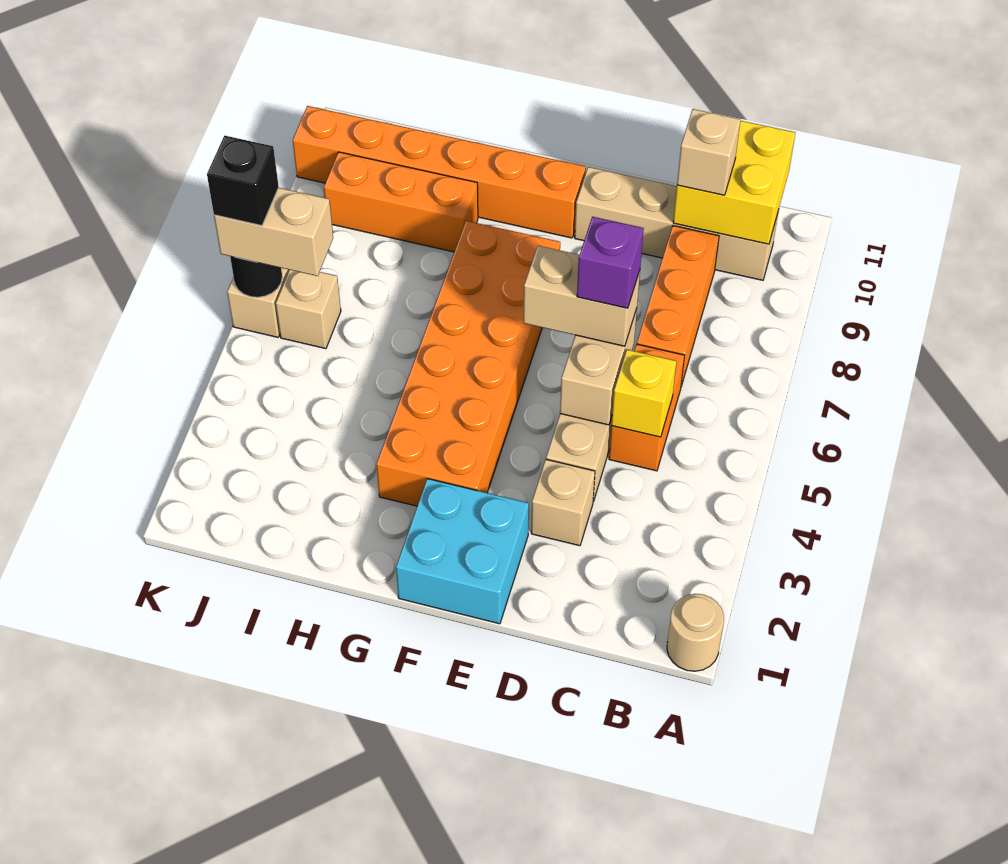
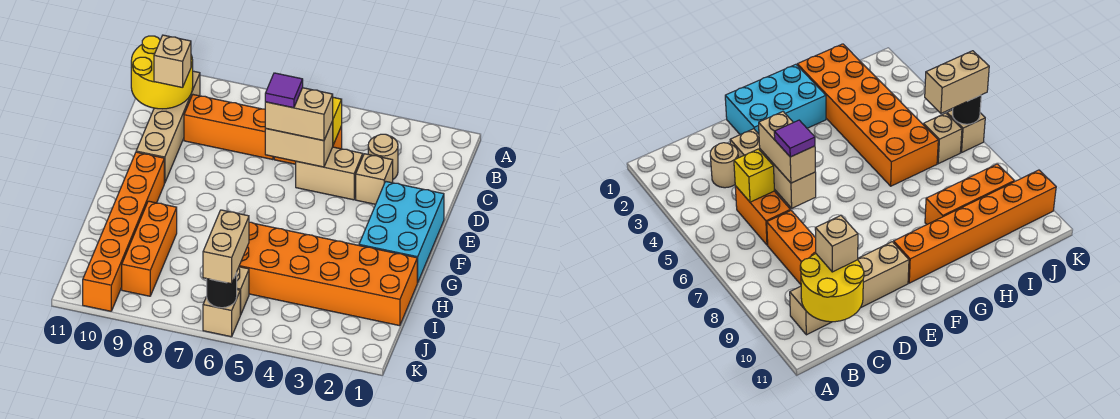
tan round brick A1 level 1 -> tan round brick C3 level 1
yellow brick B10:C11 level 2 -> yellow round brick B10:C11 level 2
tan brick D6:E6 level 3 -> tan brick D5:D6 level 3
purple brick D6 level 4 -> purple tile D6 level 4
cyan brick E1:F2 level 1 -> cyan brick E1:G2 level 1
orange brick F3:G8 level 1 -> orange brick H1:I6 level 1
black brick K6 level 4 -> none

